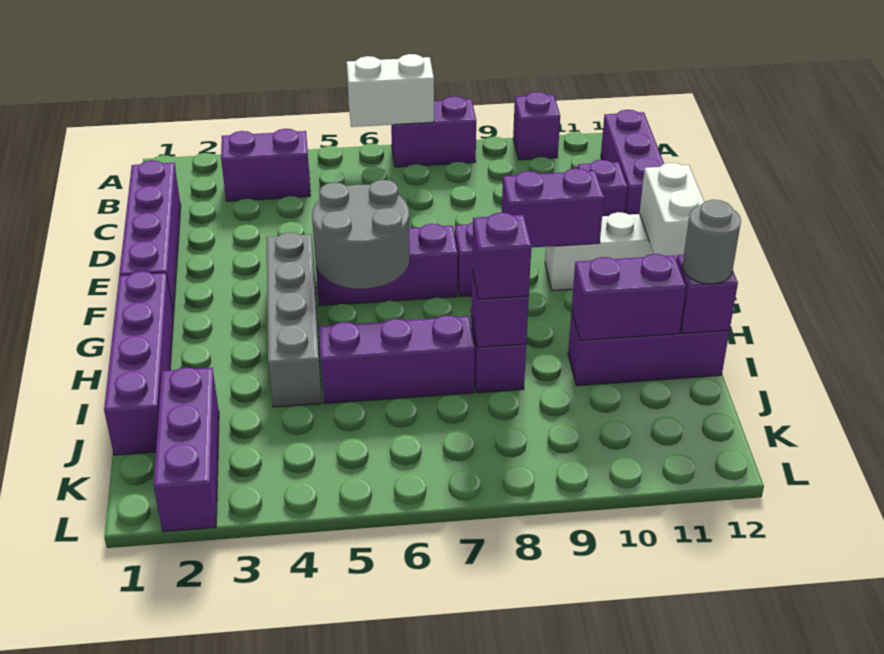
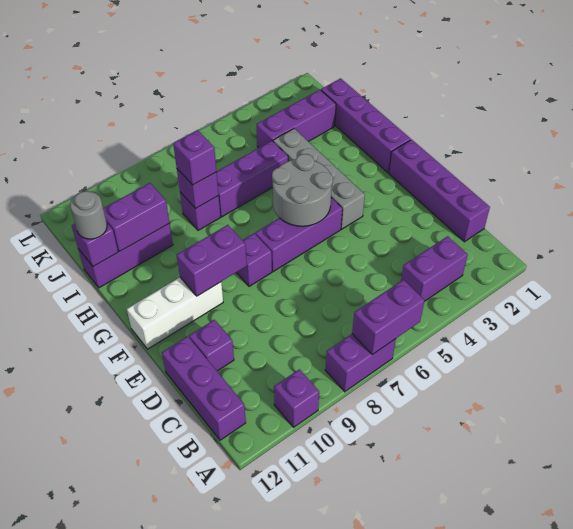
white brick A6:A7 level 2 -> purple brick A6:A7 level 2
white brick F12:G12 level 2 -> none
purple brick J2:L2 level 1 -> purple brick J2:J4 level 1

